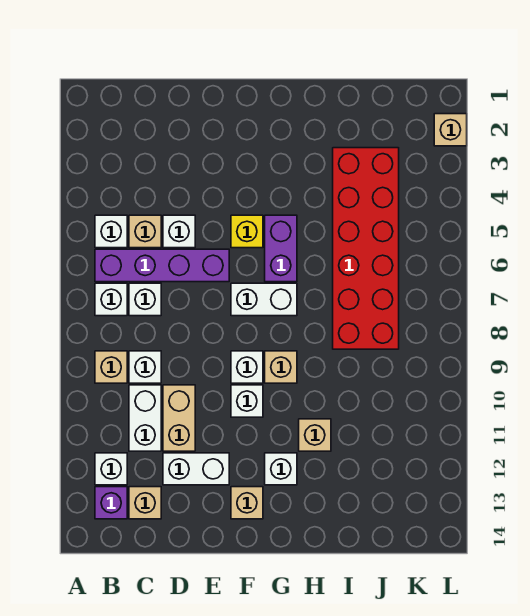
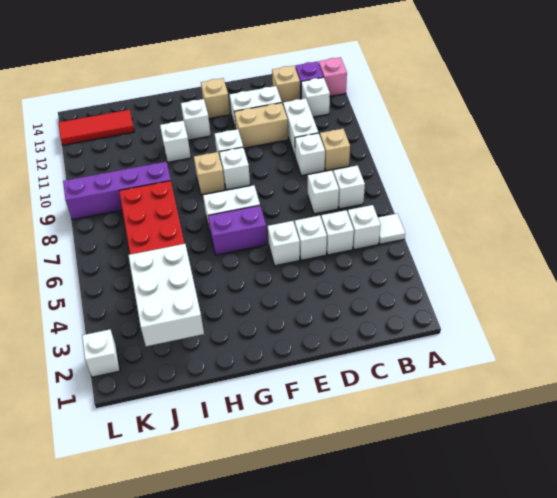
none -> white tile A5 level 1
none -> pink brick A13 level 1
purple brick B6:E6 level 1 -> purple brick I9:L9 level 1
tan brick C5 level 1 -> white brick C5 level 1
tan brick D10:D11 level 1 -> tan brick D11:E11 level 1
none -> white brick E5 level 1
yellow brick F5 level 1 -> none
purple brick G5:G6 level 1 -> purple brick F6:G6 level 1
tan brick H11 level 1 -> white brick H11 level 1
none -> white brick I2:J4 level 2
none -> red tile J13:L13 level 1
tan brick L2 level 1 -> white brick L2 level 1

